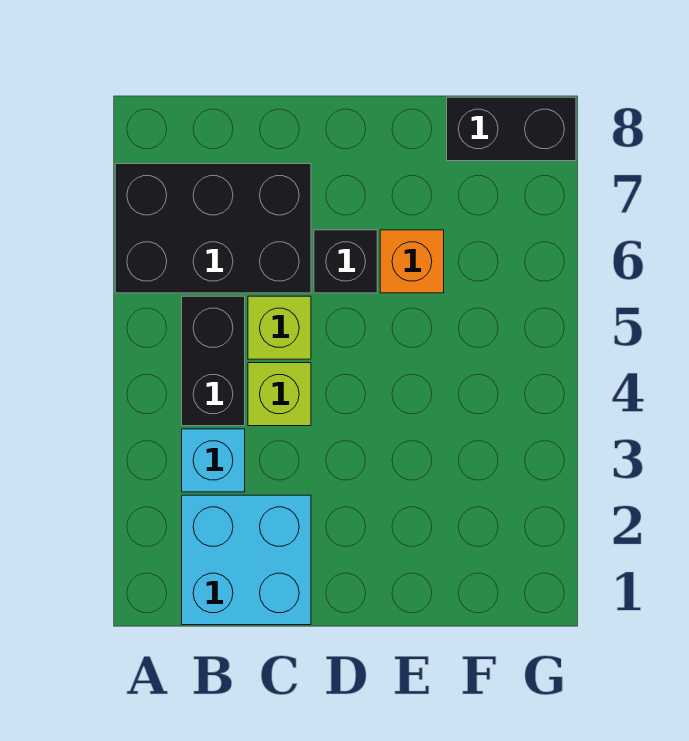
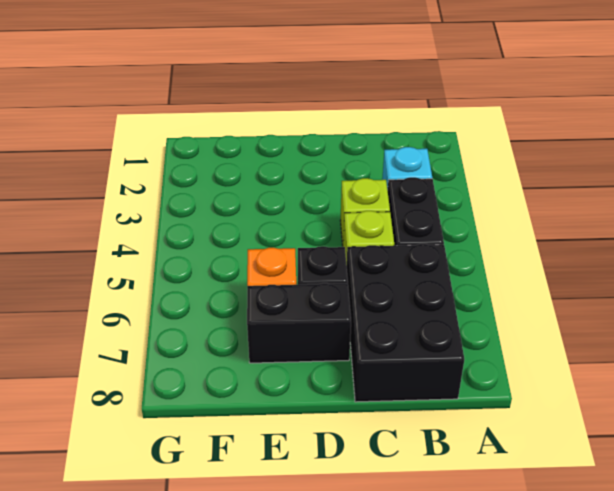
black brick A6:C7 level 1 -> black brick B6:C8 level 1
cyan brick B1:C2 level 1 -> none
black brick F8:G8 level 1 -> black brick D7:E7 level 1

